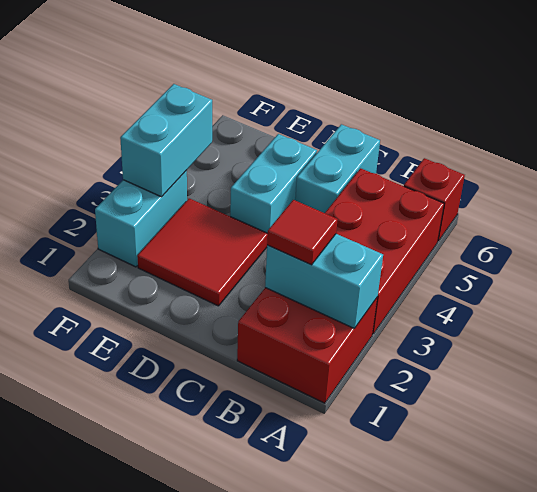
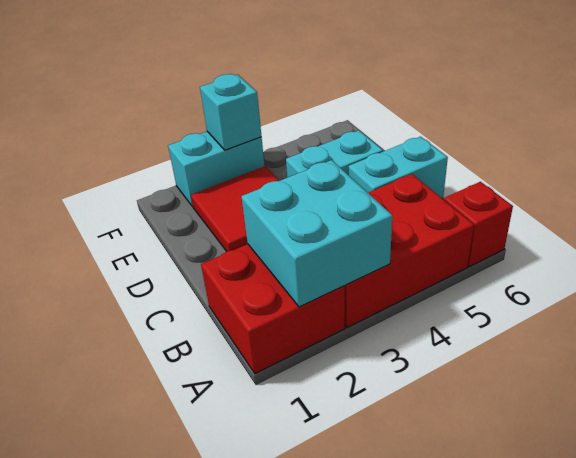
cyan brick A2:B2 level 2 -> cyan brick A2:B3 level 2
red tile B2 level 3 -> none
cyan brick F3:F4 level 2 -> cyan brick F3 level 2

